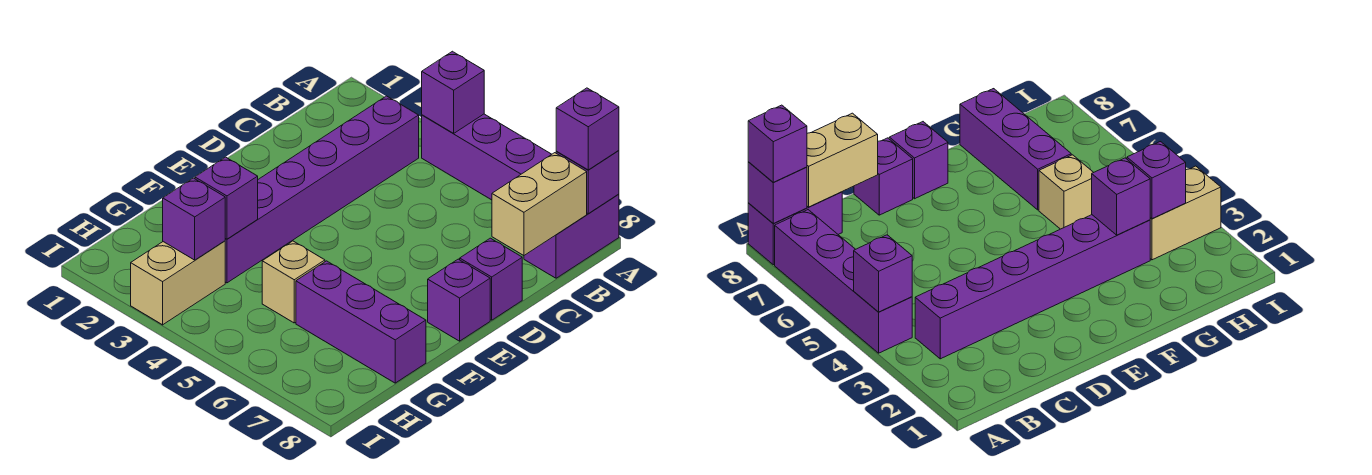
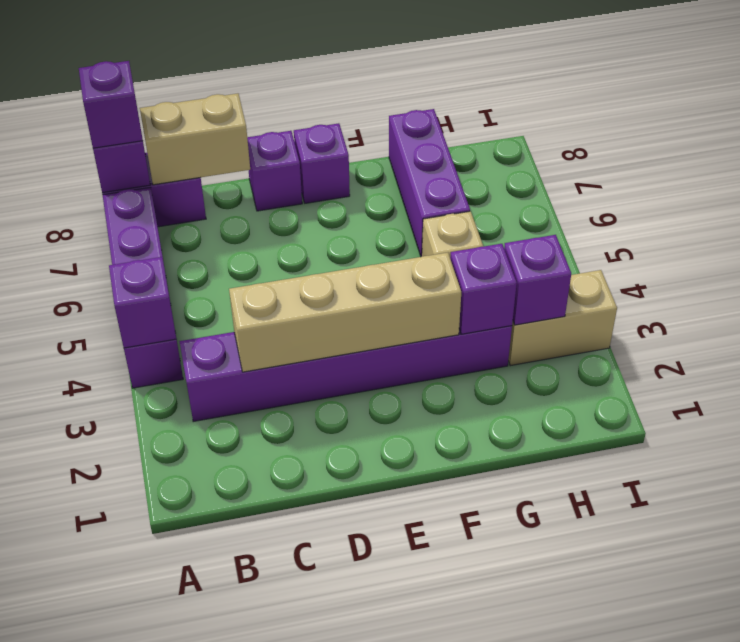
none -> tan brick C3:F3 level 2

